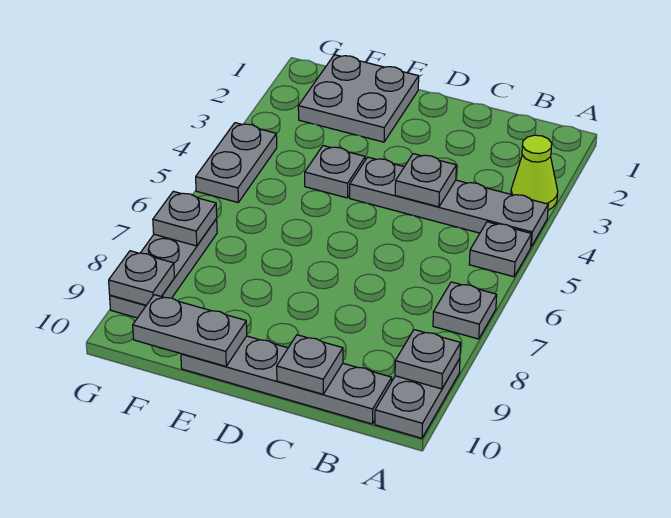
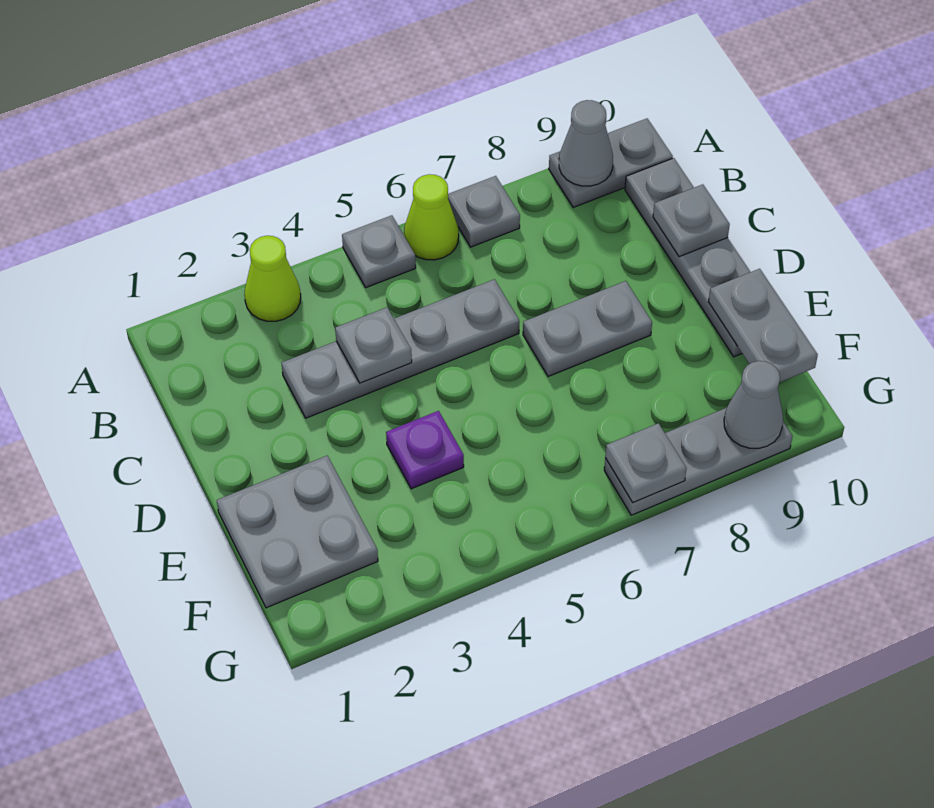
grey plate A4:D4 level 1 -> grey plate C3:C6 level 1
none -> lime cone A6 level 1
grey plate A9 level 2 -> grey cone A9 level 2
grey plate E4 level 1 -> purple plate E4 level 1
grey plate G4:G5 level 1 -> grey plate D7:D8 level 1
grey plate G9 level 2 -> grey cone G9 level 2

